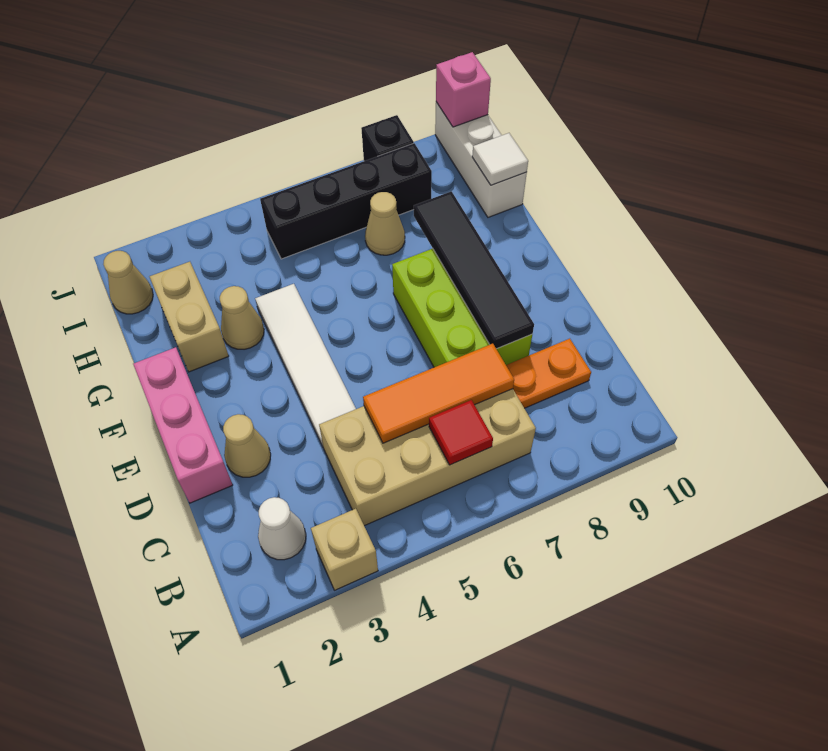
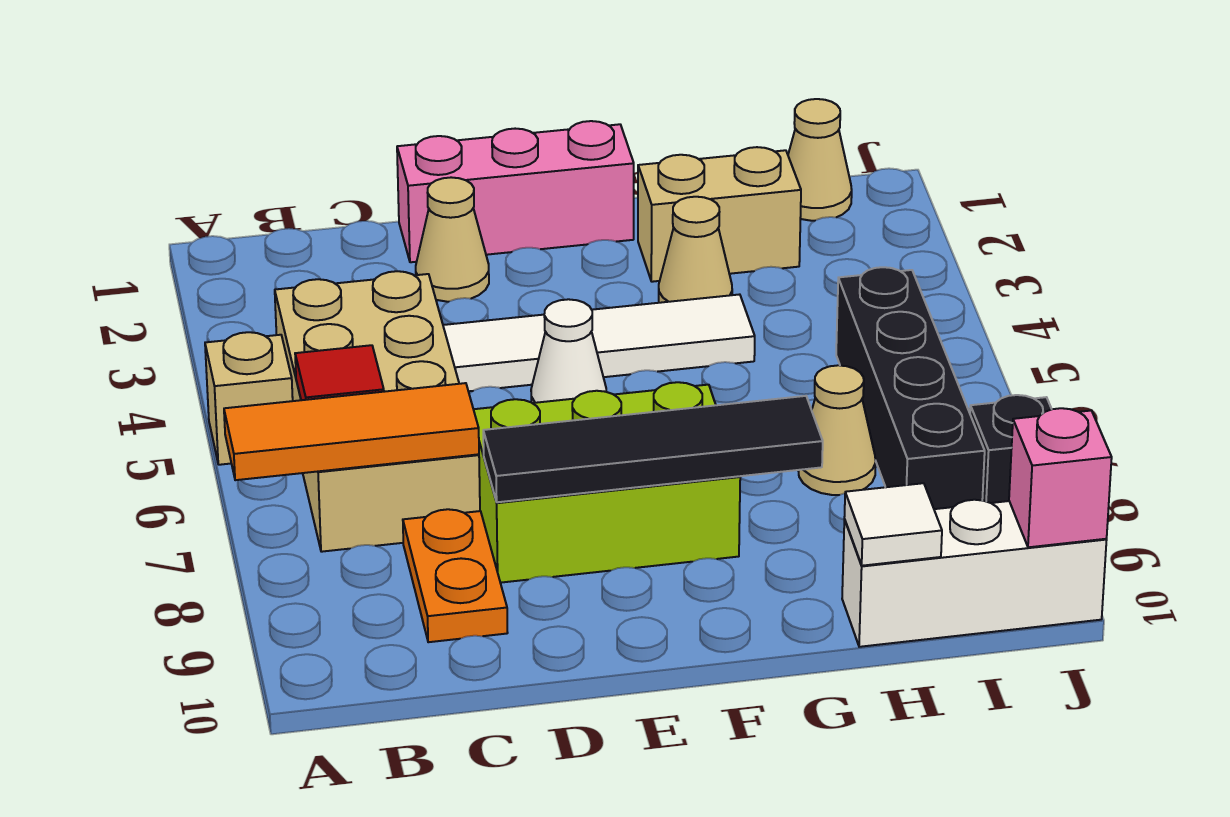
tan brick A3 level 1 -> tan brick A5 level 1
white cone B2 level 1 -> white cone E5 level 1
orange tile C5:C7 level 2 -> orange tile A7:C7 level 2

